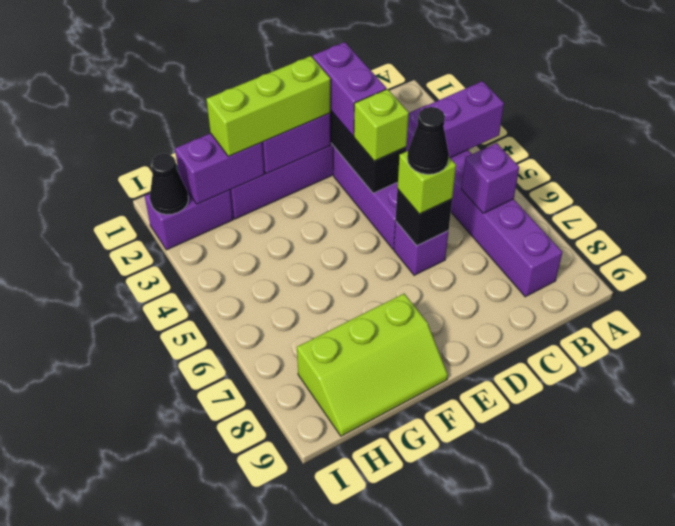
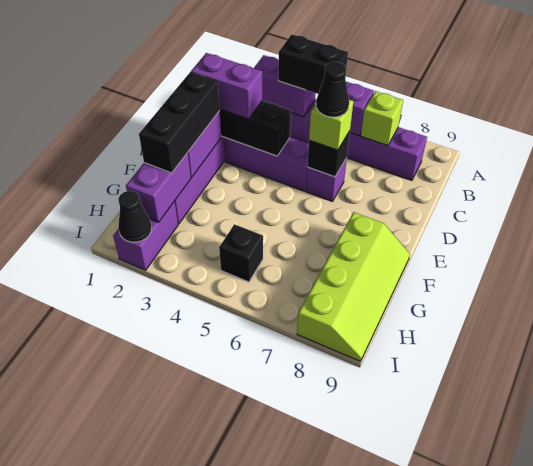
purple brick A4:B4 level 2 -> purple brick B3:B4 level 2
none -> black brick B4:B5 level 3
lime brick D4 level 3 -> lime brick B7 level 2
lime brick E2:G2 level 3 -> black brick E2:G2 level 3
lime slope F8:H9 level 1 top 8 -> lime slope F8:I9 level 1 top 8
none -> black brick H5 level 1

